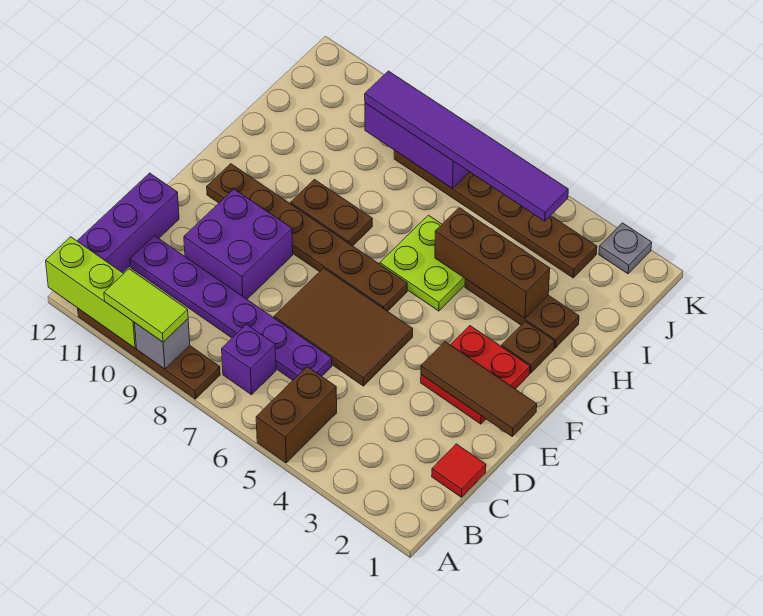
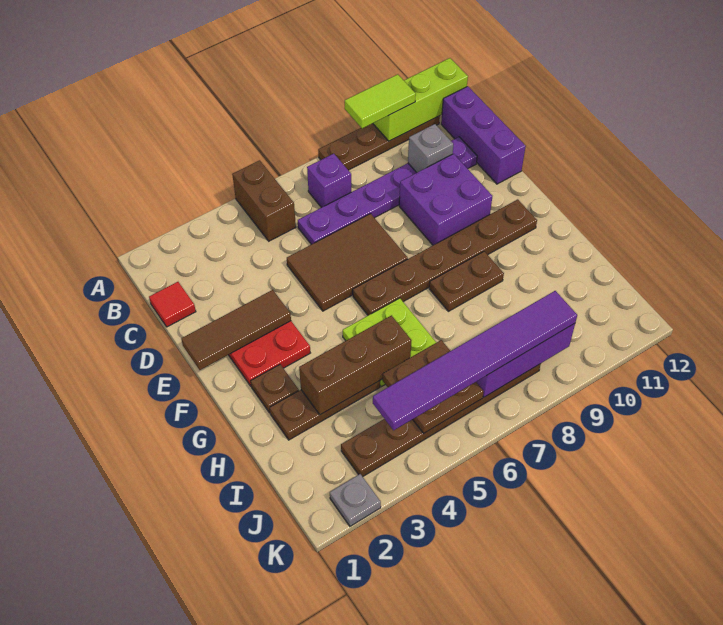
grey brick A9 level 2 -> grey brick C10 level 2
none -> brown plate I5:J6 level 2

